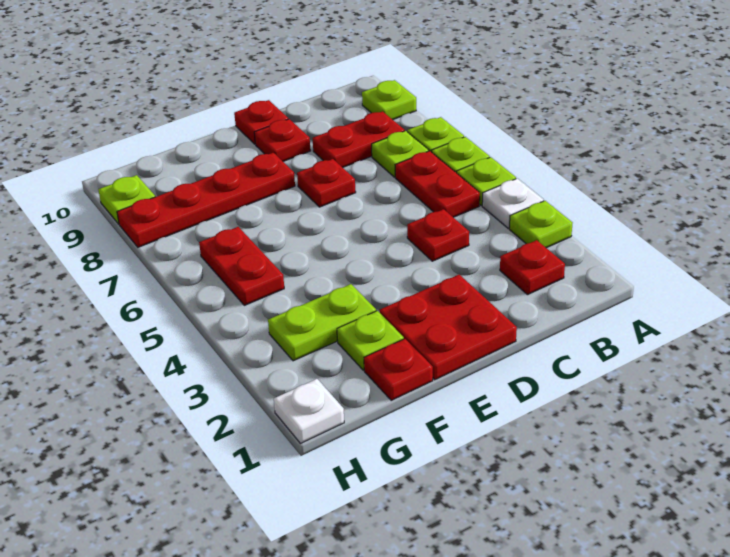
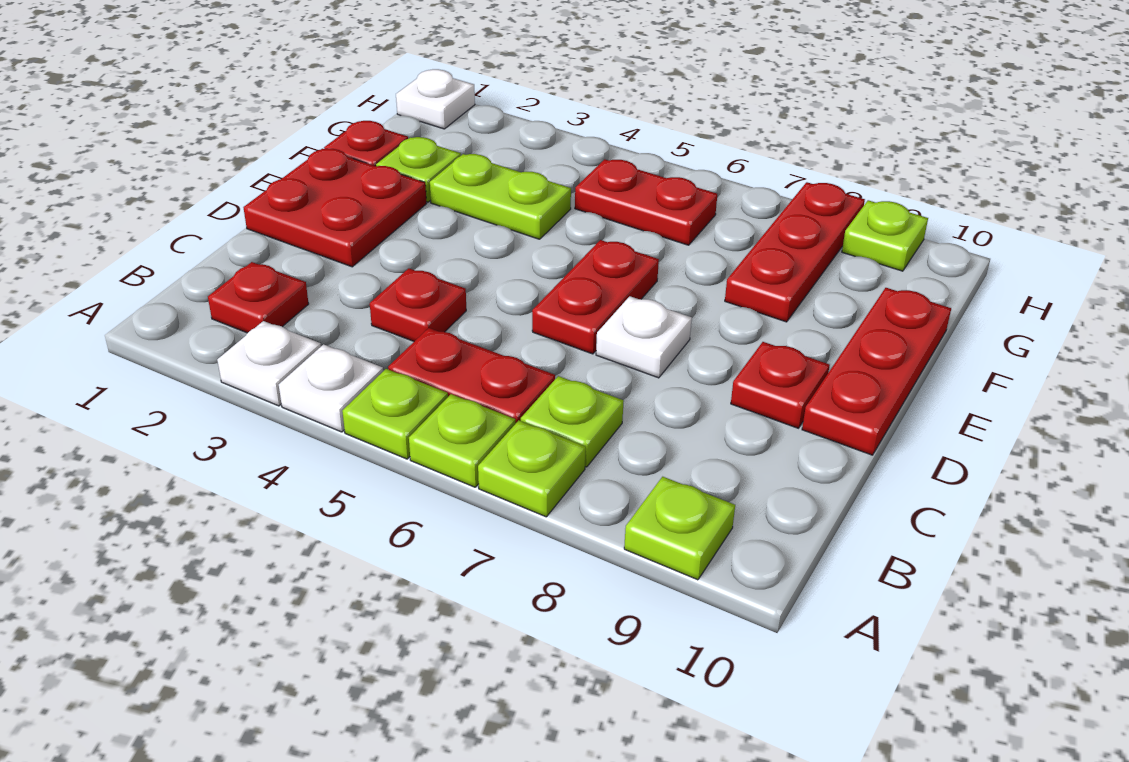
lime plate A3 level 1 -> white plate A3 level 1
red plate B8:C8 level 1 -> red plate D6:E6 level 1
red plate D7 level 1 -> white plate D7 level 1
red plate D10 level 1 -> red plate D10:F10 level 1
red plate E8:H8 level 1 -> red plate F8:H8 level 1
lime plate F3:G3 level 1 -> lime plate F3:F4 level 1

